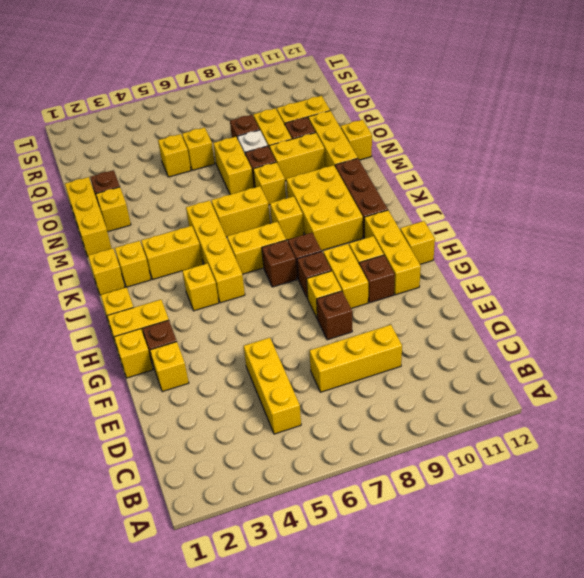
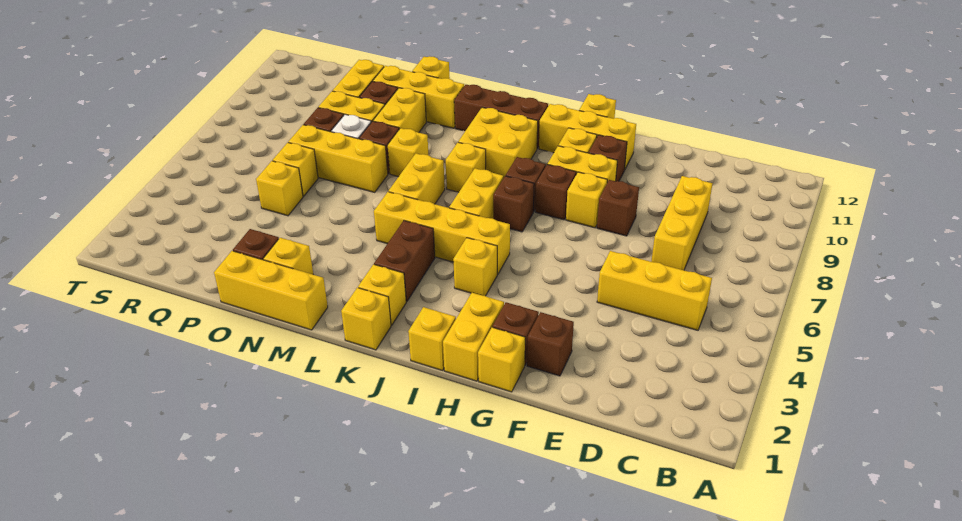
yellow brick F2 level 1 -> brown brick F2 level 1
yellow brick J9:L10 level 1 -> yellow brick J9:K10 level 1
yellow brick K3:K4 level 1 -> brown brick K3:K4 level 1
yellow brick N7:O7 level 1 -> yellow brick N7:P7 level 1

